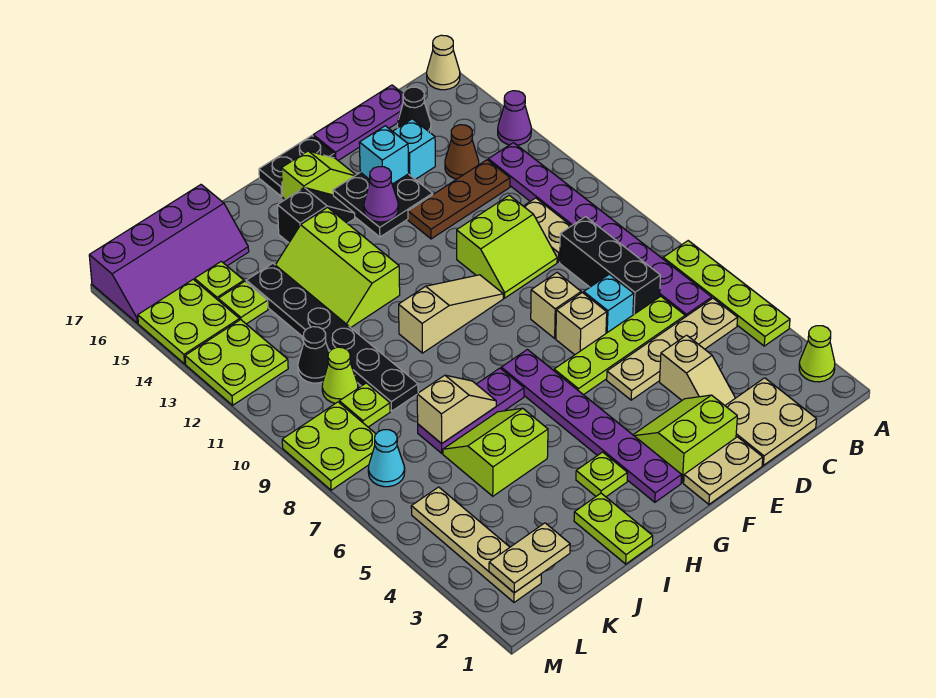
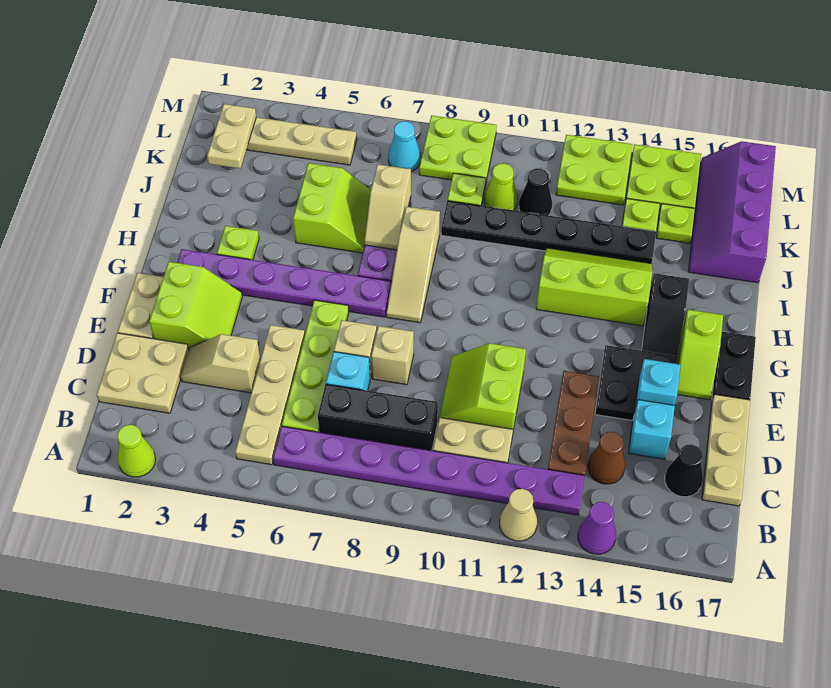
lime plate A4:A7 level 1 -> none
tan cone A17 level 1 -> tan cone A12 level 1
purple plate C17:E17 level 1 -> tan plate C17:E17 level 1
tan slope F10:H10 level 1 top H -> tan slope G8:I8 level 1 top I
purple cone F14 level 2 -> none
lime plate I1:I2 level 1 -> none

